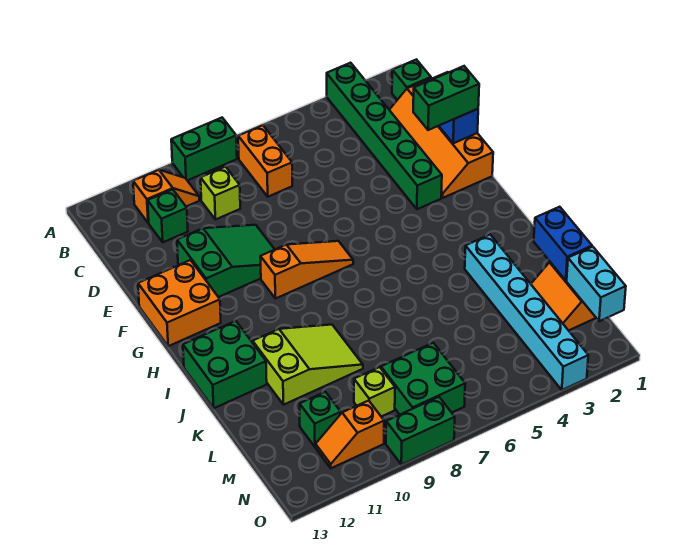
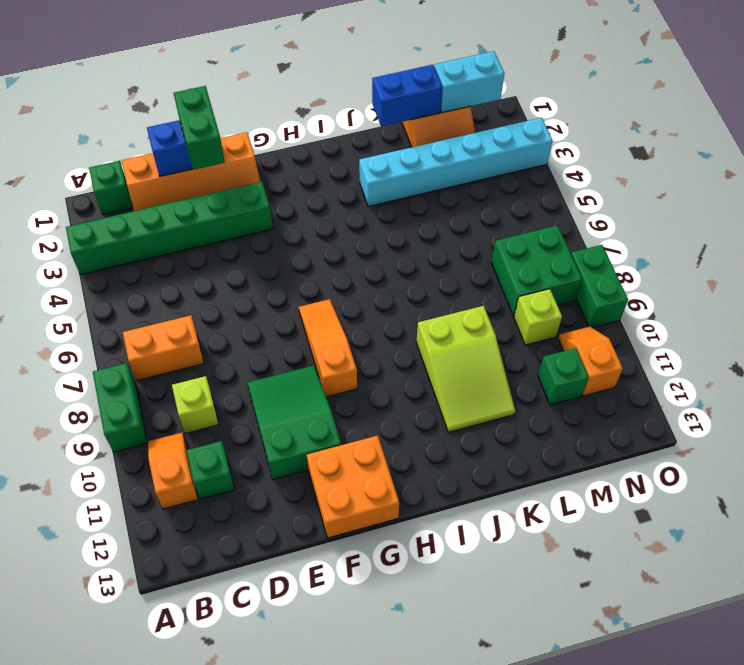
green brick I12:J13 level 1 -> none
lime slope J9:K11 level 1 top 11 -> lime slope J9:K11 level 1 top 9
orange slope N10:N11 level 1 top 10 -> orange slope N10:N11 level 1 top 11

